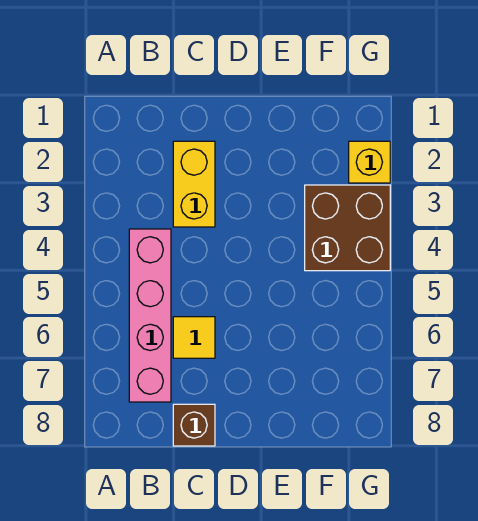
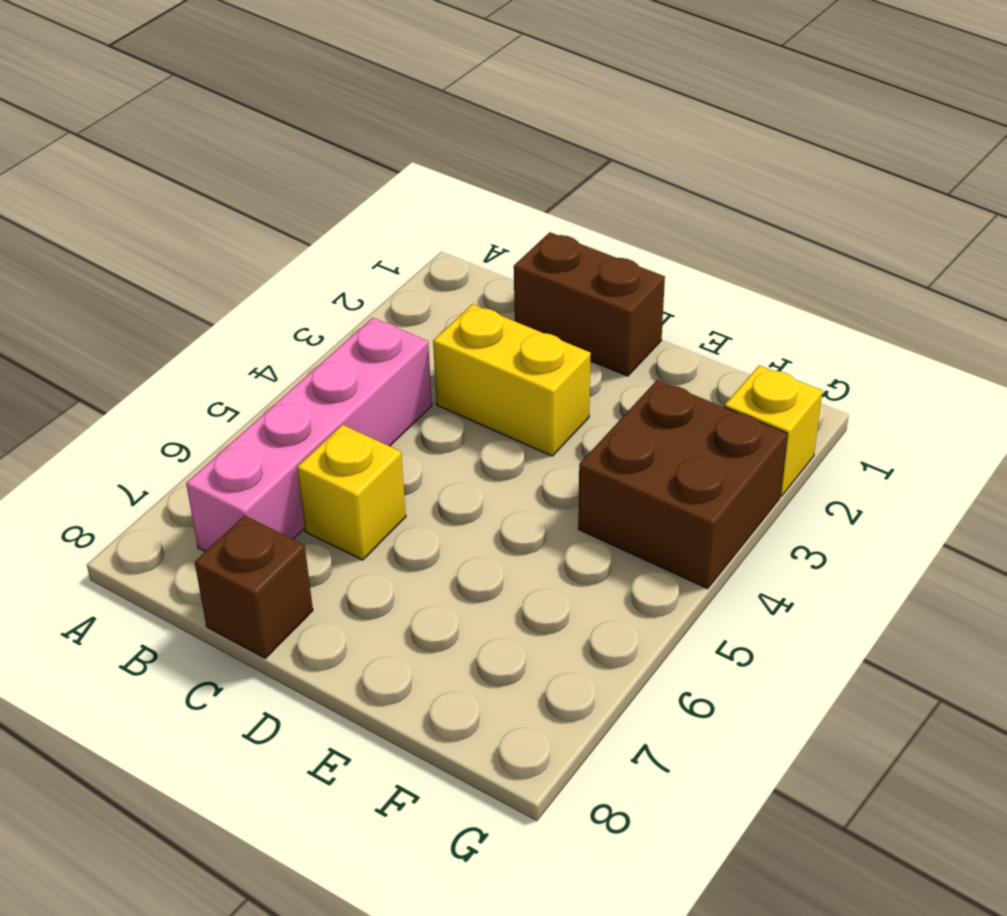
none -> brown brick C1:D1 level 1
yellow brick C2:C3 level 1 -> yellow brick C3:D3 level 1
yellow tile C6 level 1 -> yellow brick C6 level 1

